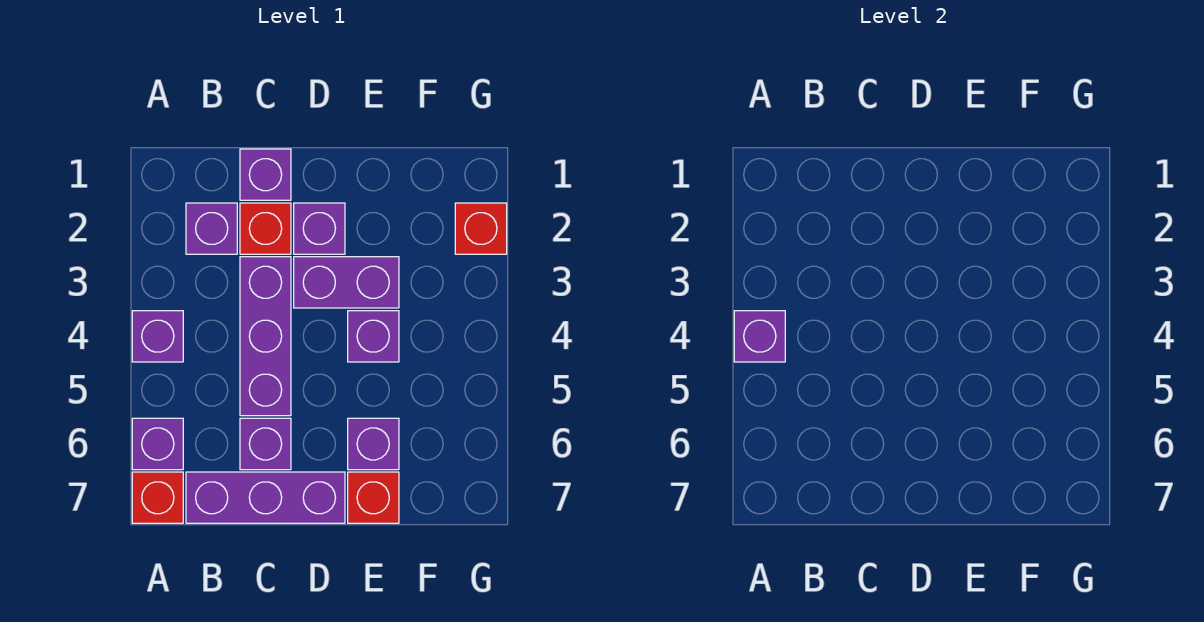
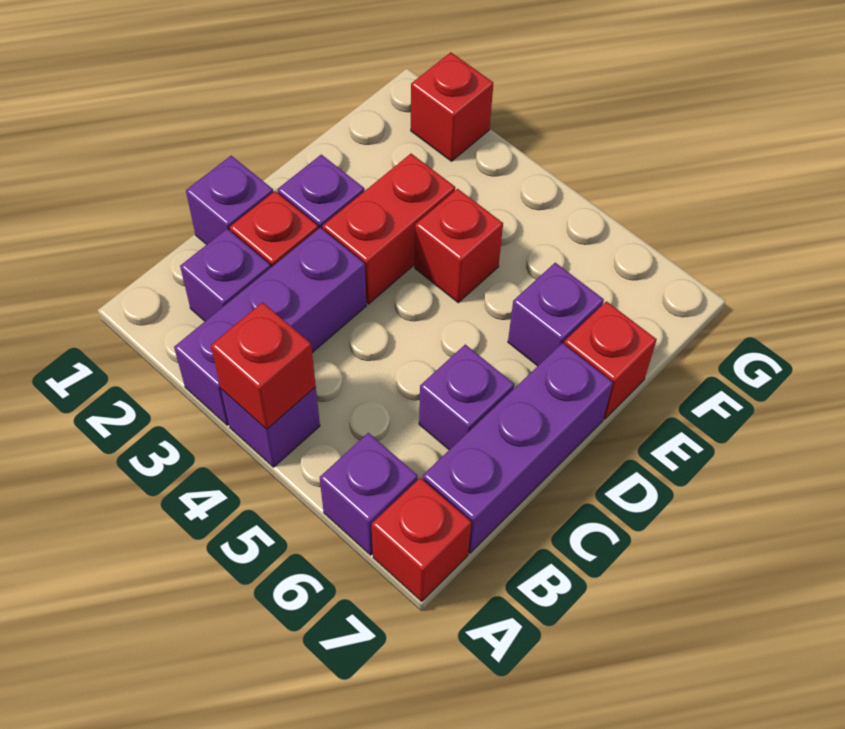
purple brick A4 level 2 -> red brick A4 level 2
purple brick C3:C5 level 1 -> purple brick A3:C3 level 1
purple brick D3:E3 level 1 -> red brick D3:E3 level 1
purple brick E4 level 1 -> red brick E4 level 1

